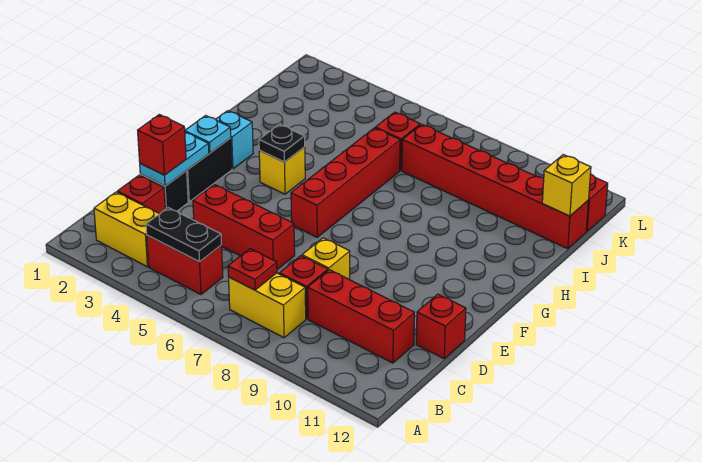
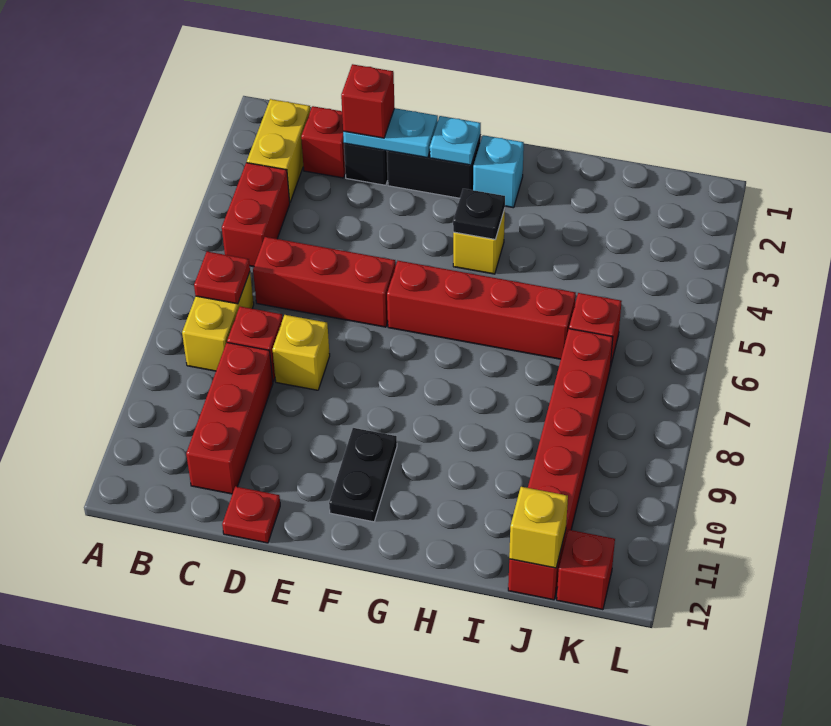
black plate B4:B5 level 2 -> black plate F10:F11 level 1
red brick D4:D6 level 1 -> red brick C6:E6 level 1
red brick D12 level 1 -> red plate D12 level 1

